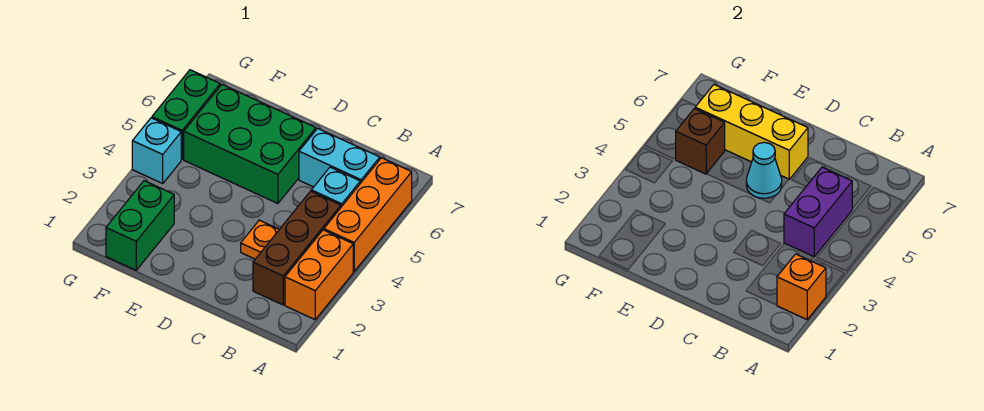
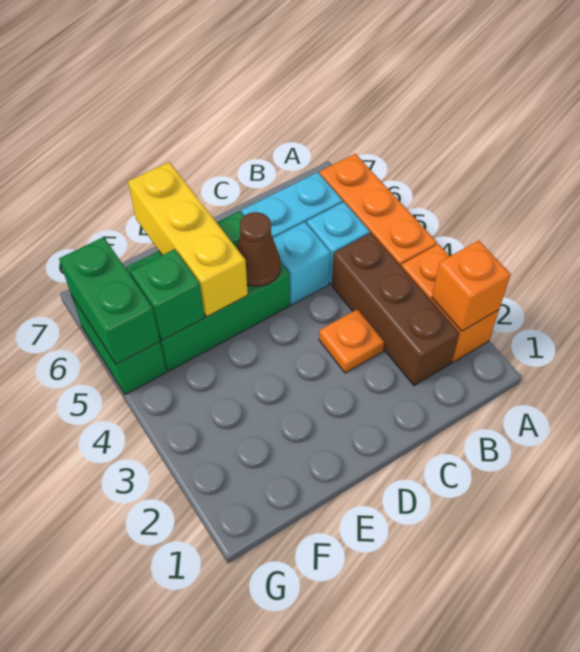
purple brick B4:B5 level 2 -> none
cyan cone D5 level 2 -> brown cone D5 level 2
yellow brick D6:F6 level 2 -> yellow brick E5:E7 level 2
green brick F1:F2 level 1 -> green brick G5:G6 level 2
brown brick F5 level 2 -> green brick F5 level 2
cyan brick G4 level 1 -> cyan brick C5 level 1

